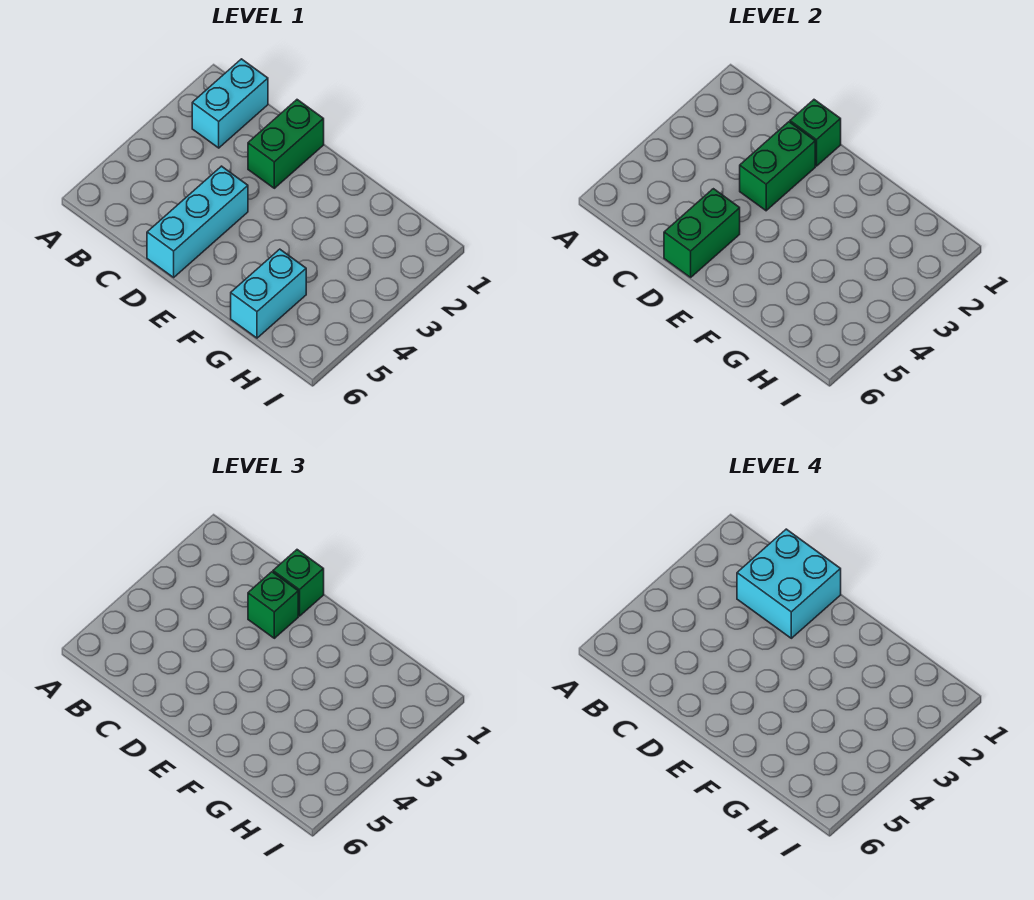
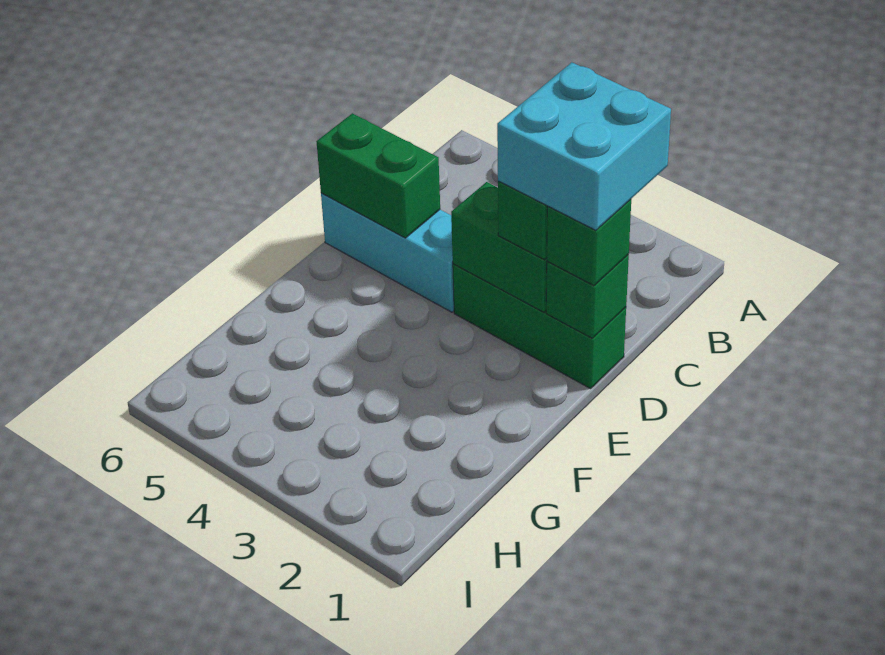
cyan brick B1:B2 level 1 -> none
green brick D1:D2 level 1 -> green brick D1:D3 level 1
cyan brick G5:G6 level 1 -> none

